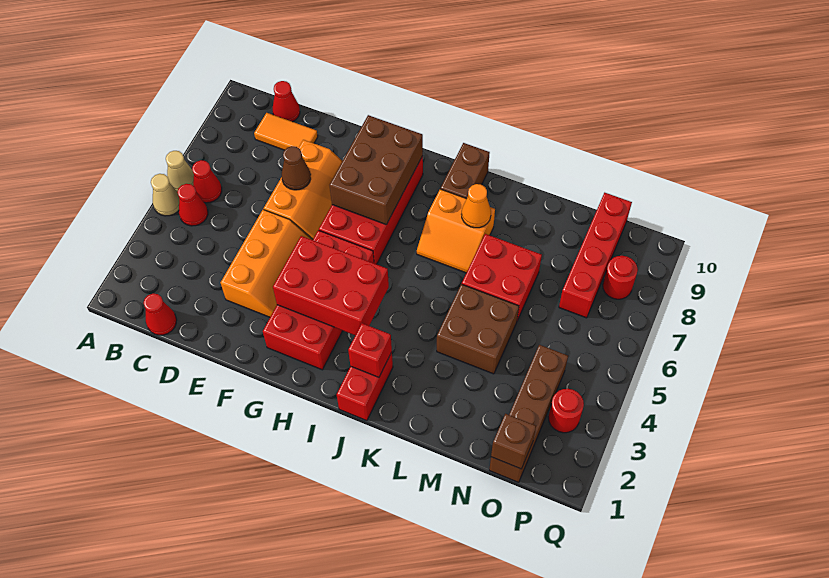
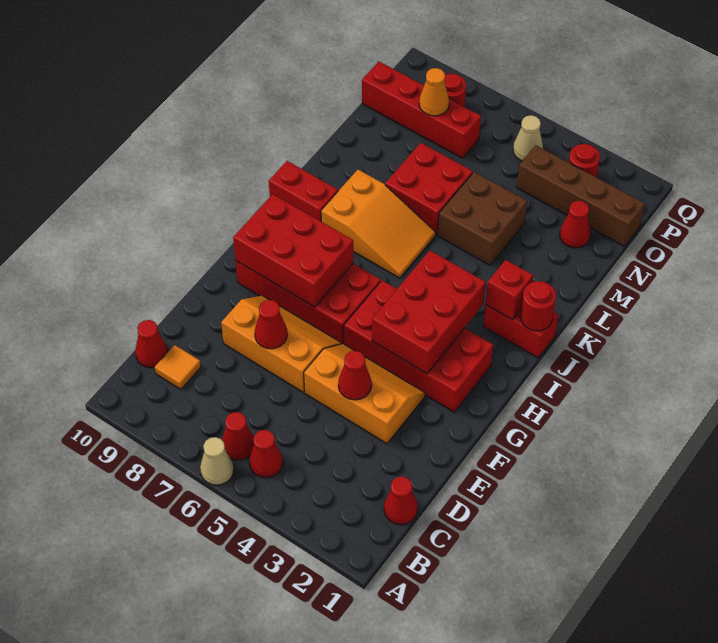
tan cone A5 level 1 -> tan cone P5 level 1
orange tile C9:D9 level 1 -> orange tile C9 level 1
none -> red cone E4 level 2
brown cone E7 level 2 -> red cone E7 level 2
brown brick G7:H9 level 2 -> red brick G7:H9 level 2
none -> red round brick J1 level 2
orange slope J7:K8 level 1 top 8 -> orange slope J6:K8 level 1 top 8
brown brick J9:J10 level 1 -> red brick J9:J10 level 1
orange cone K8 level 2 -> orange cone O8 level 2
none -> red cone N2 level 1
brown brick O1 level 2 -> none

